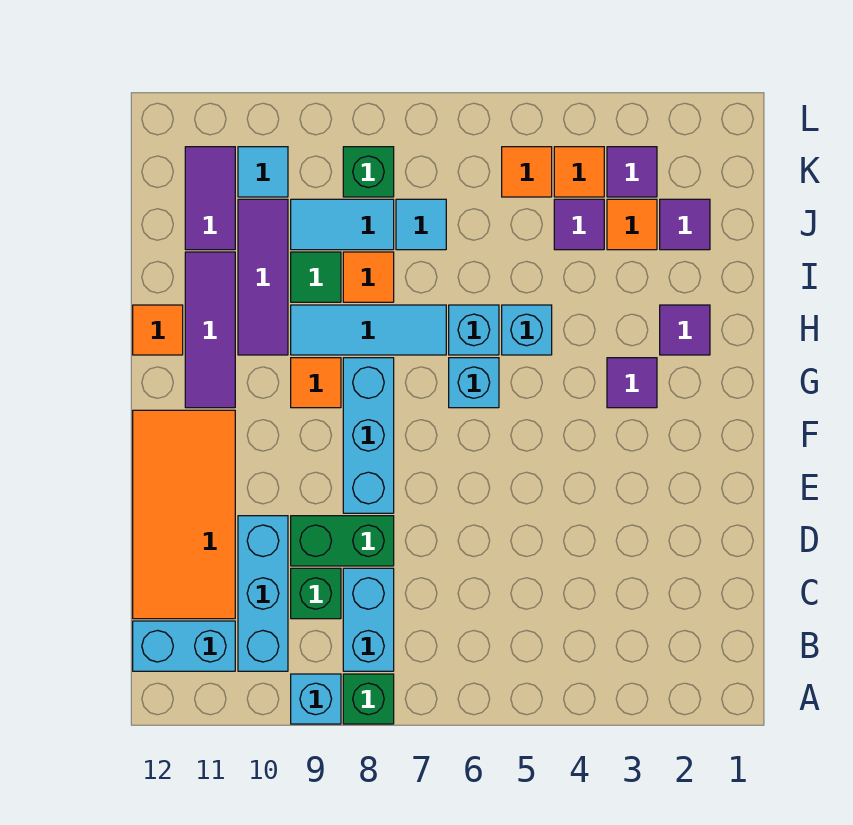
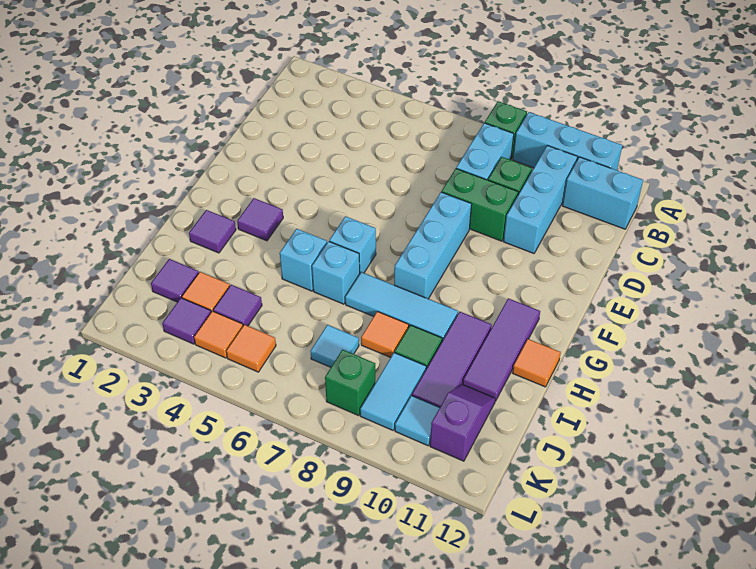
cyan brick A9 level 1 -> cyan brick A9:A11 level 1
orange tile C11:F12 level 1 -> none
orange tile G9 level 1 -> none
cyan tile J8:J9 level 1 -> cyan tile J9:K9 level 1
purple tile J11:K11 level 1 -> purple slope J11:K11 level 1 top K

